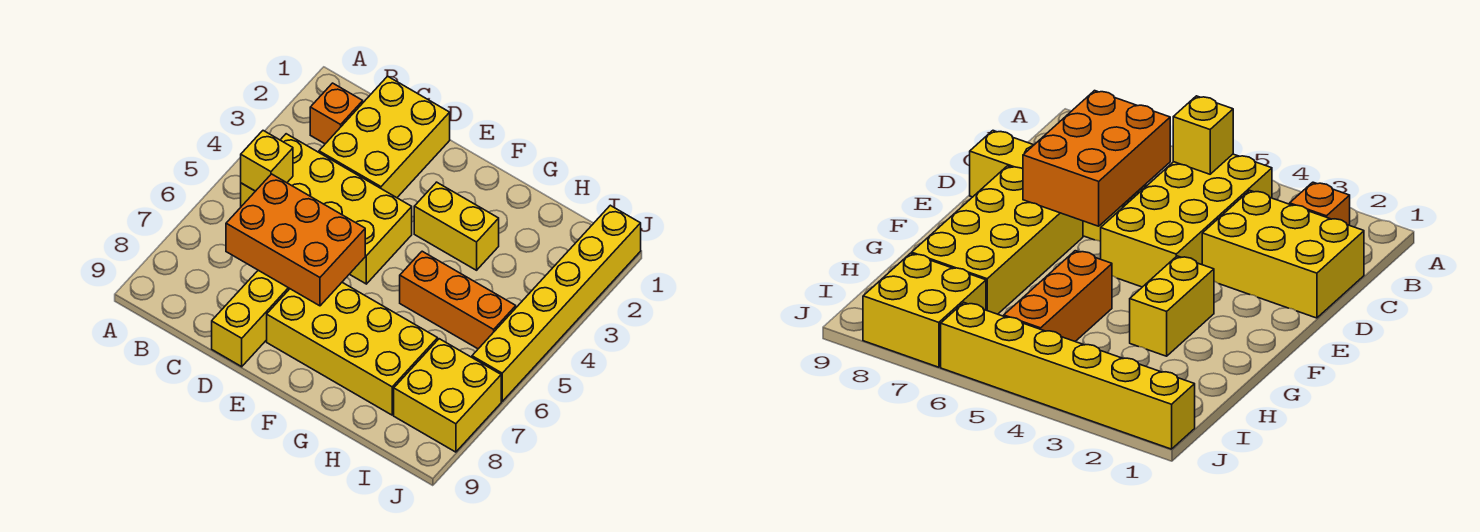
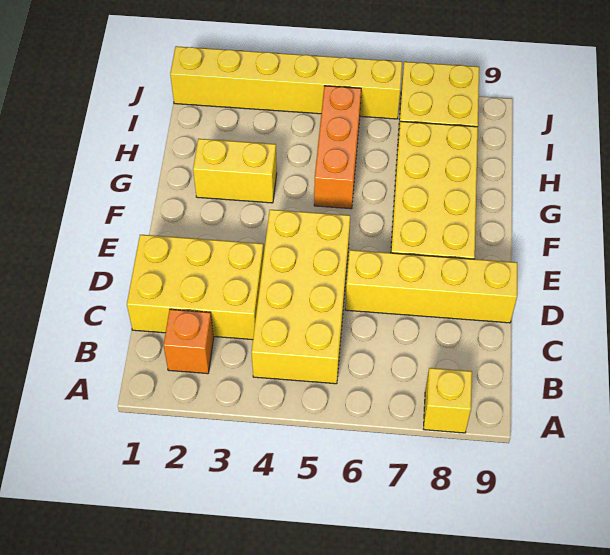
yellow brick B5 level 2 -> yellow brick A8 level 1
orange brick C6:E7 level 2 -> none
yellow brick F3:G3 level 1 -> yellow brick G2:G3 level 1

